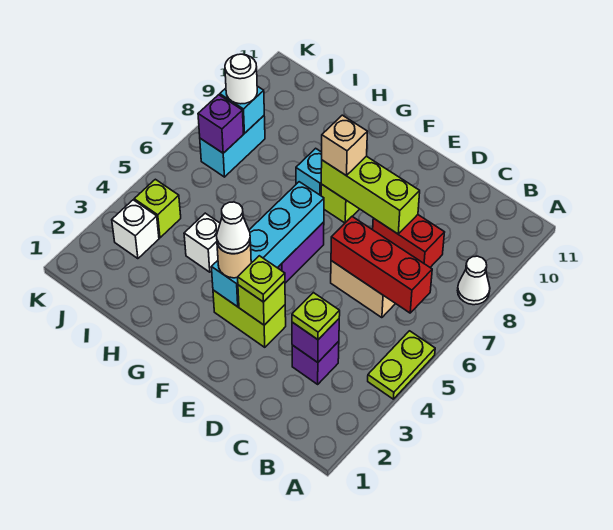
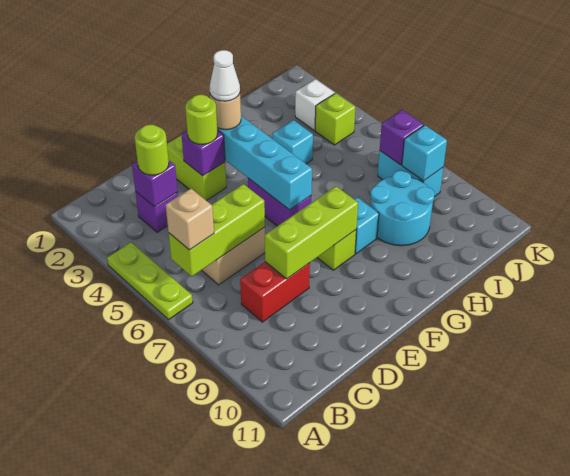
lime plate A4:A5 level 1 -> lime plate A4:A6 level 1
white cone A8 level 1 -> none
red brick B6:D6 level 2 -> lime brick B6:D6 level 2
lime plate C3 level 3 -> lime round brick C3 level 3
lime brick E3:F3 level 1 -> lime brick E2:E3 level 1
lime brick E3 level 2 -> purple brick E3 level 2
lime plate E3 level 3 -> lime round brick E3 level 3
tan brick F8 level 3 -> tan brick B6 level 3
white brick H4 level 1 -> cyan brick H4 level 1
none -> cyan round brick H8:I9 level 1
white round brick J8 level 3 -> none

